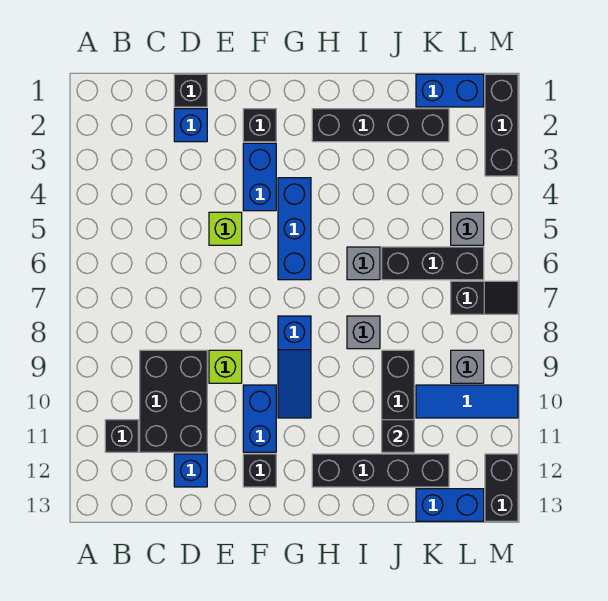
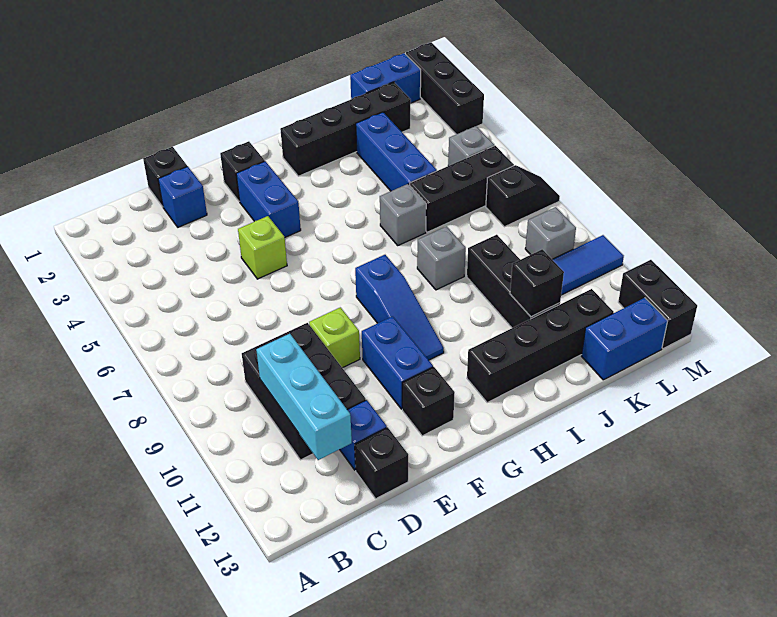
black brick B11 level 1 -> black brick D13 level 1
none -> cyan brick C10:C12 level 2
blue brick G4:G6 level 1 -> blue brick J3:J5 level 1

